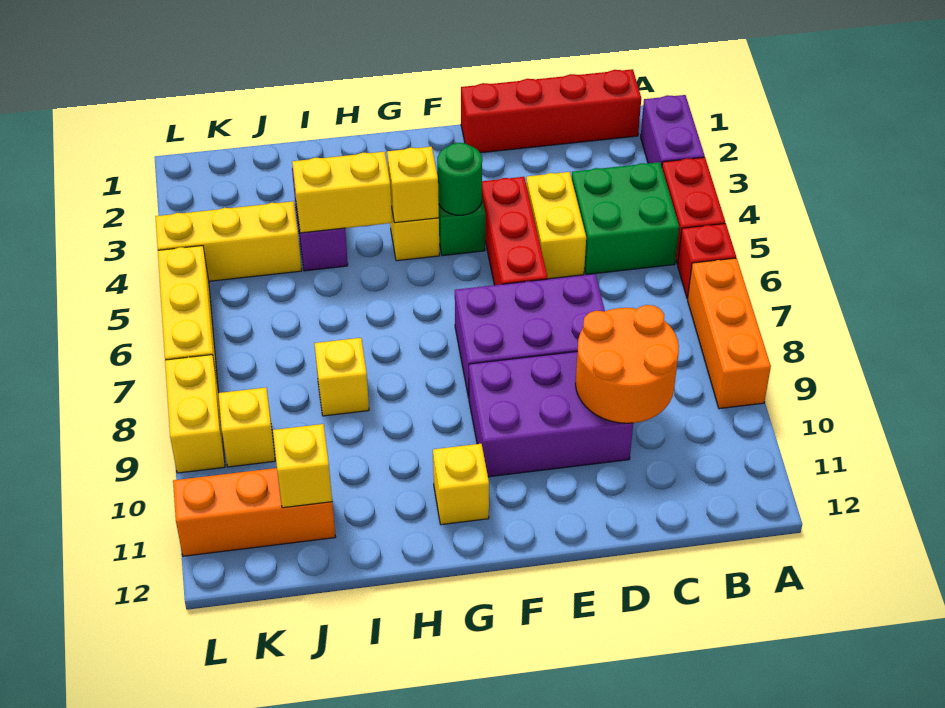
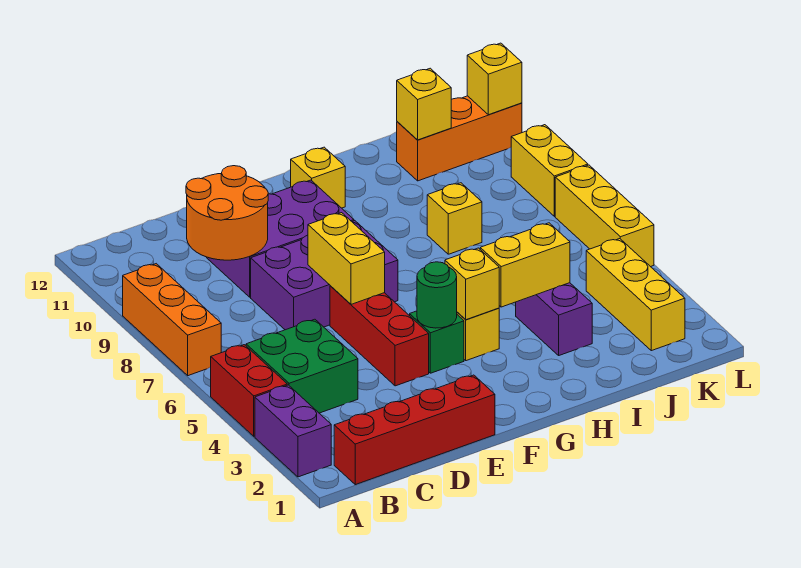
red brick A6 level 1 -> none
yellow brick D4:D5 level 1 -> yellow brick E6:E7 level 2
yellow brick J4:L4 level 1 -> yellow brick K2:K4 level 1
yellow brick K9 level 1 -> yellow brick L11 level 2

